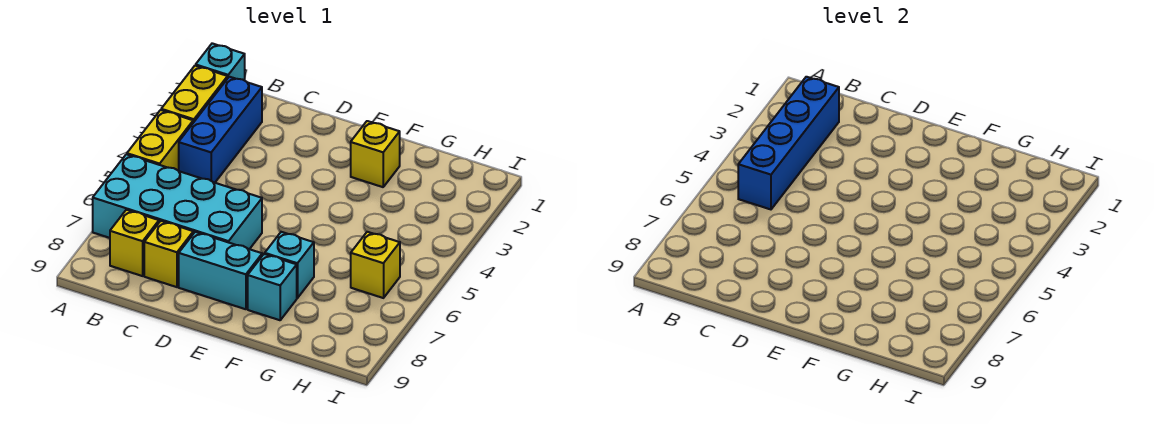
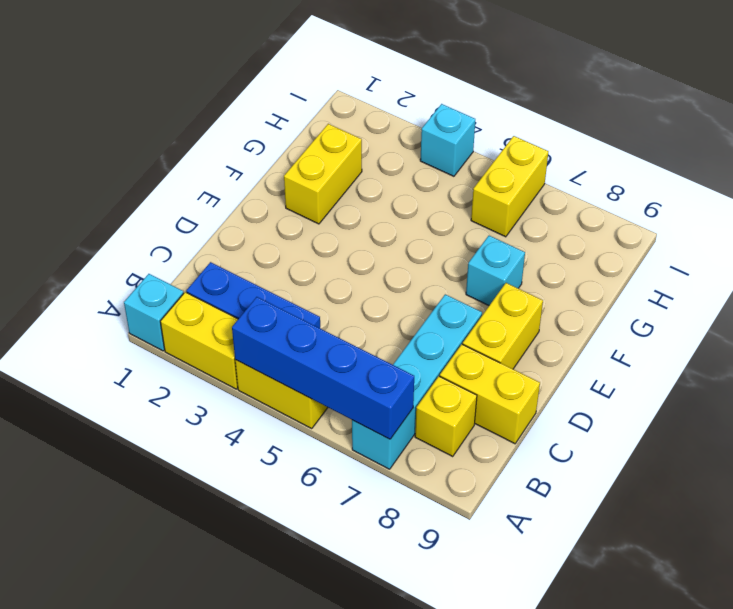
cyan brick A6:D7 level 1 -> cyan brick A7:D7 level 1
blue brick B2:B5 level 2 -> blue brick A4:A7 level 2
yellow brick C8 level 1 -> yellow brick C8:C9 level 1
cyan brick D8:E8 level 1 -> yellow brick D8:E8 level 1
yellow brick F2 level 1 -> yellow brick F2:G2 level 1
cyan brick F8 level 1 -> cyan brick I4 level 1
yellow brick H6 level 1 -> yellow brick H6:I6 level 1

